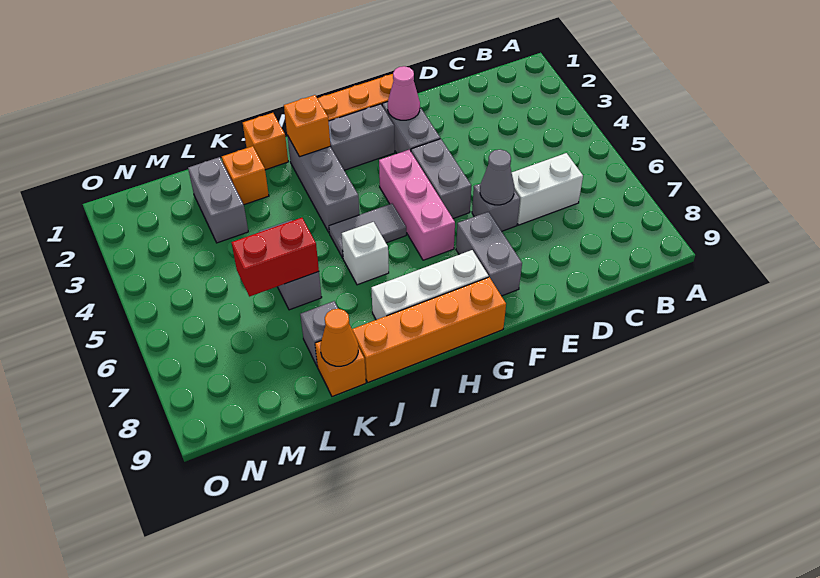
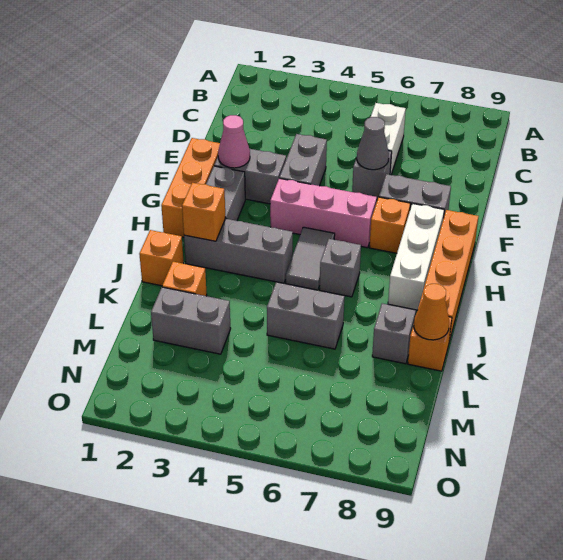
grey brick F4:F5 level 1 -> grey brick E4:F4 level 1
none -> orange brick G7 level 1
white brick I6 level 1 -> grey brick I6 level 1
red brick K6:L6 level 2 -> none

